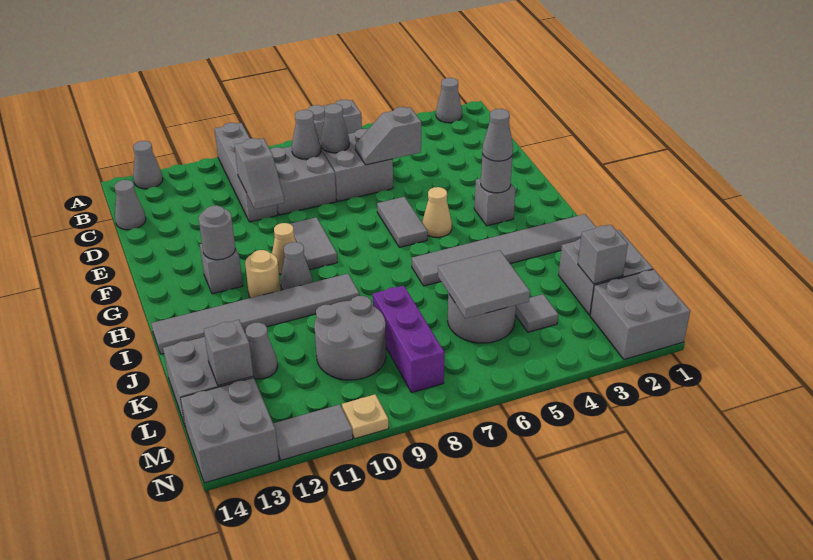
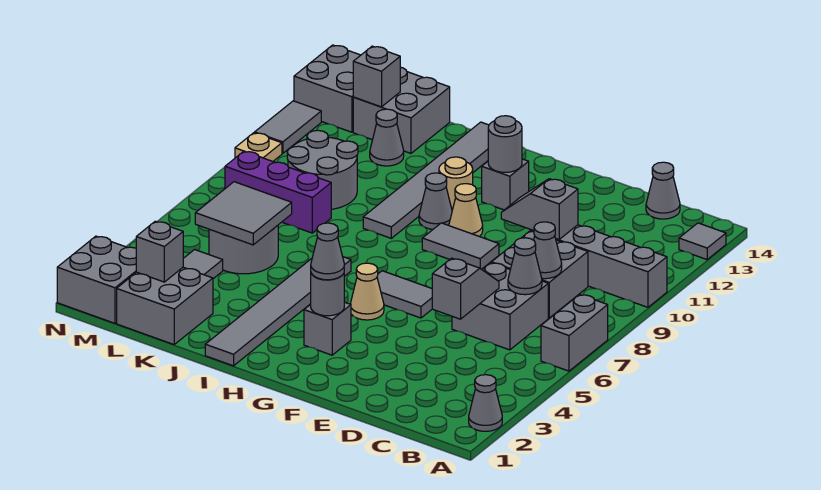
grey cone A13 level 1 -> grey tile A13 level 1

